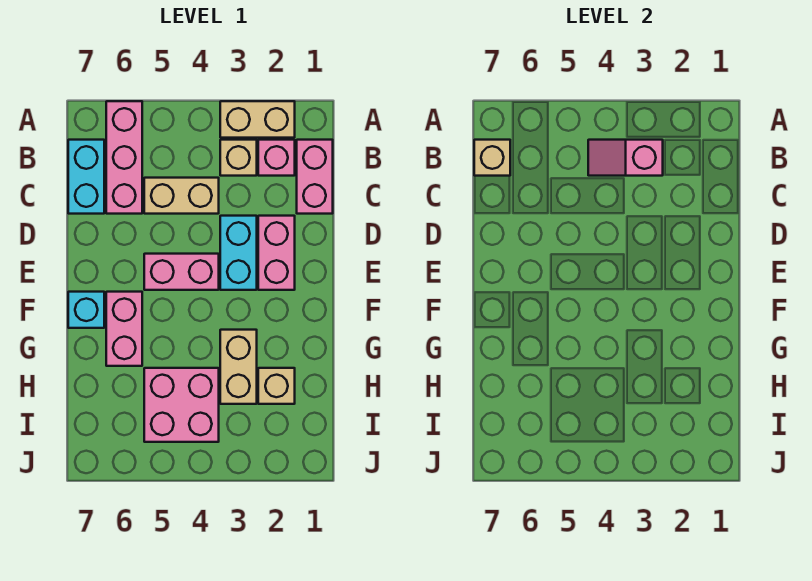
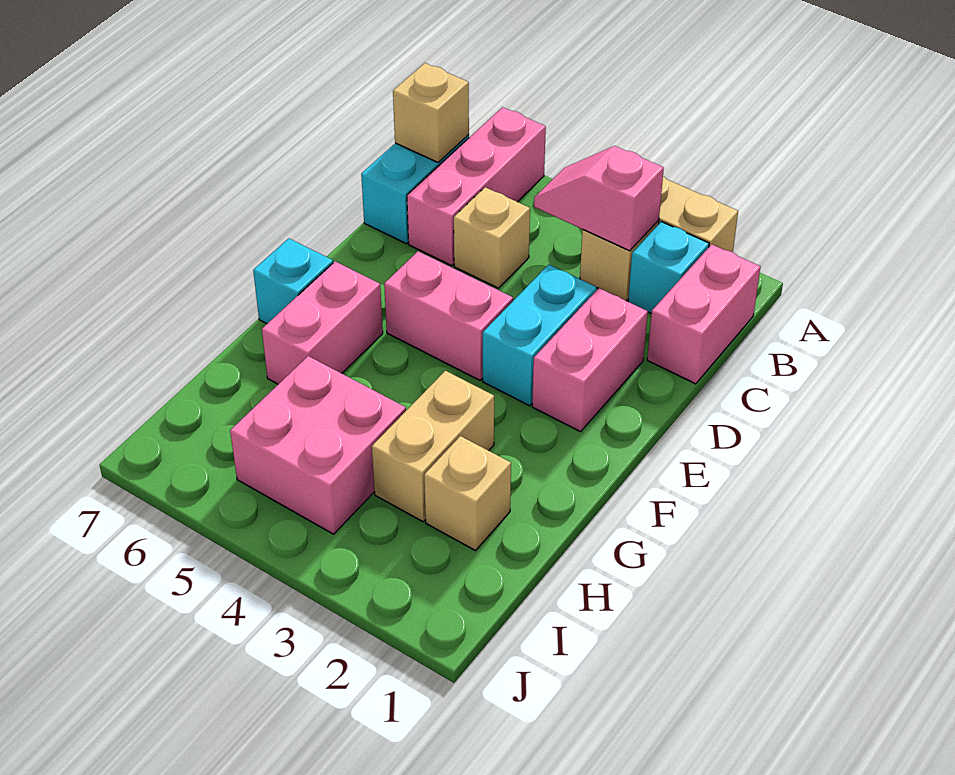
pink brick B2 level 1 -> cyan brick B2 level 1
tan brick C4:C5 level 1 -> tan brick C5 level 1

